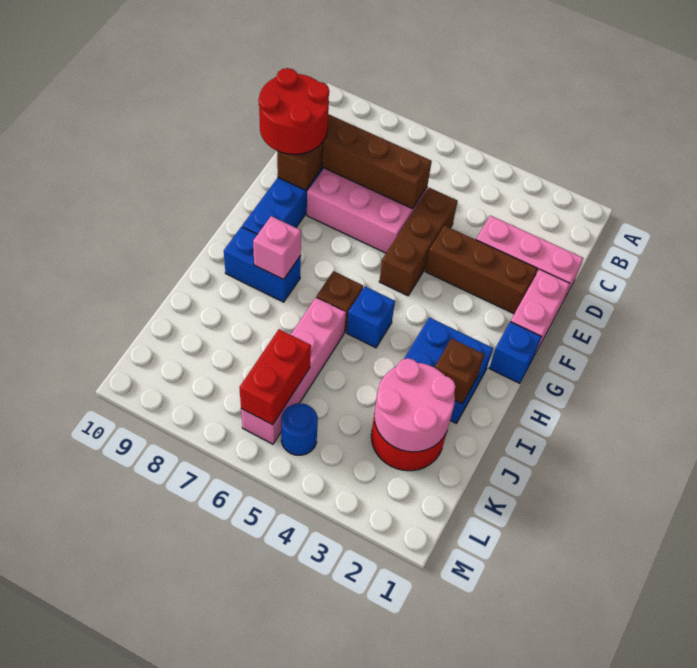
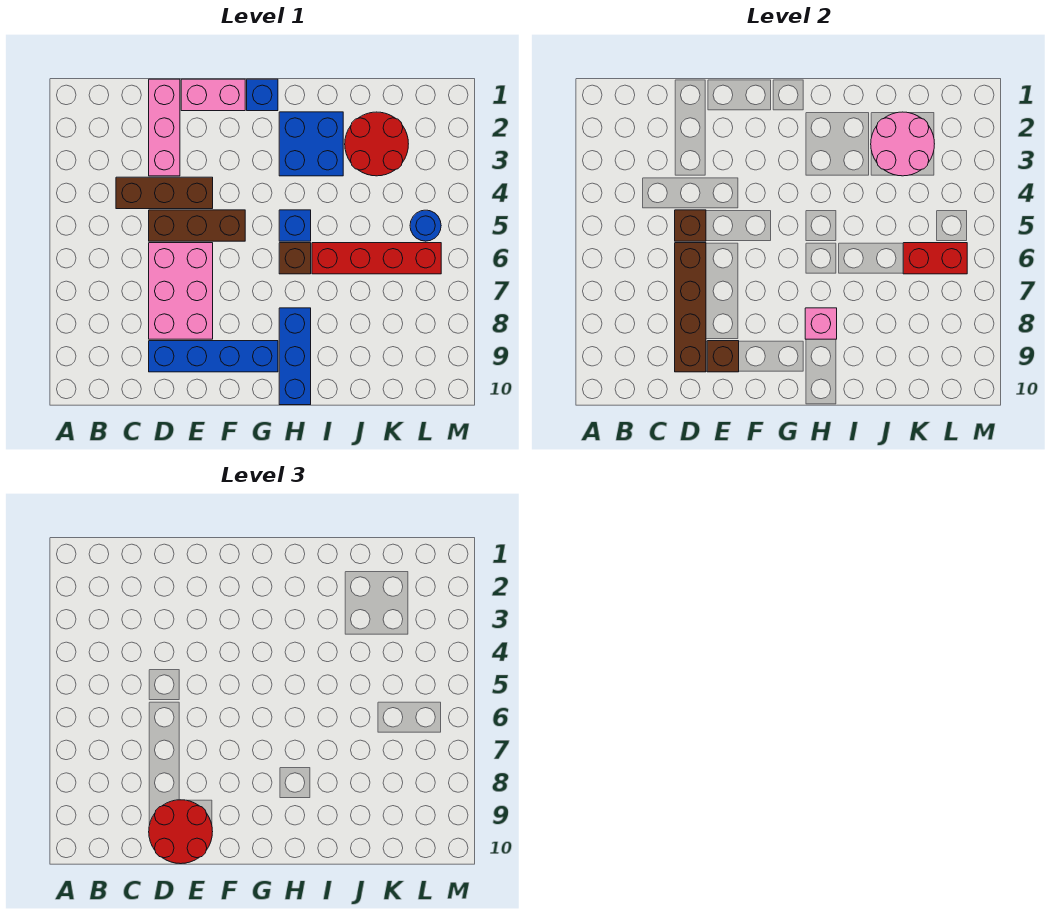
brown brick E2:E4 level 1 -> brown brick C4:E4 level 1
blue brick H8:H9 level 1 -> blue brick H8:H10 level 1
brown brick I2 level 2 -> brown brick D5 level 2
pink brick I6:L6 level 1 -> red brick I6:L6 level 1

